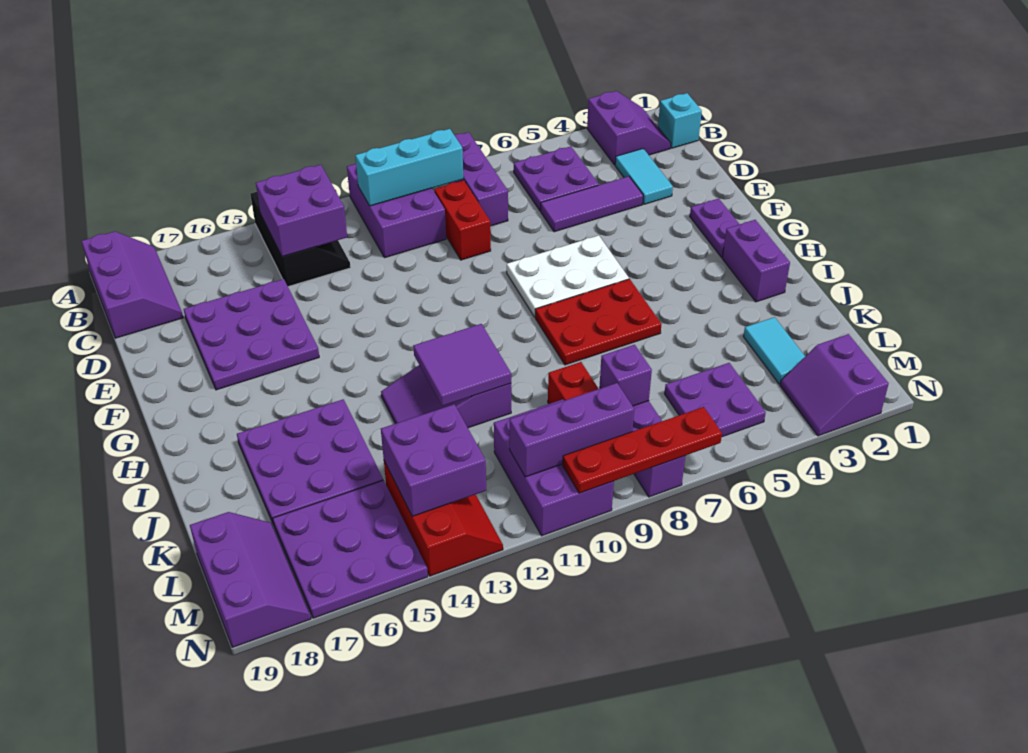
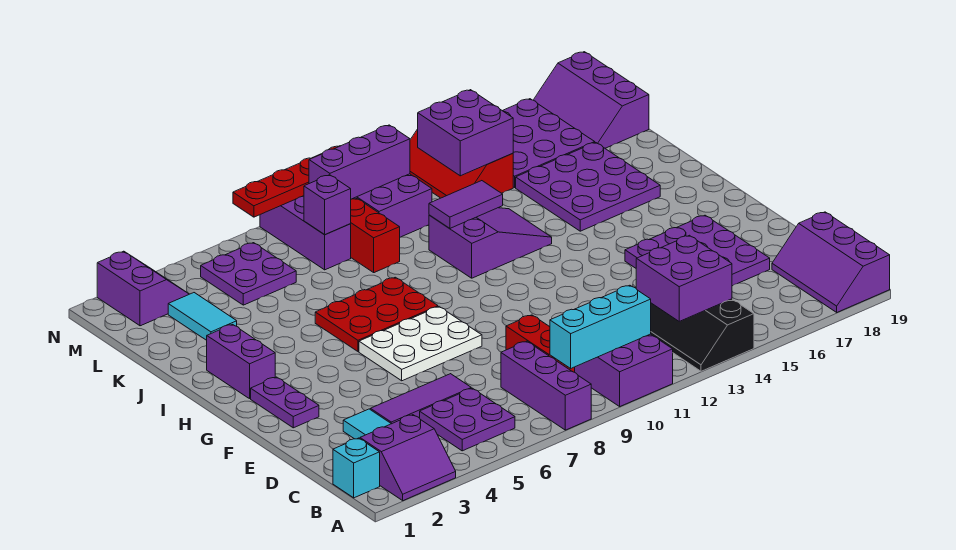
purple slope A2:B3 level 1 top 3 -> purple slope A2:B3 level 1 top B
purple tile I11:J12 level 2 -> purple tile J11:J12 level 2

